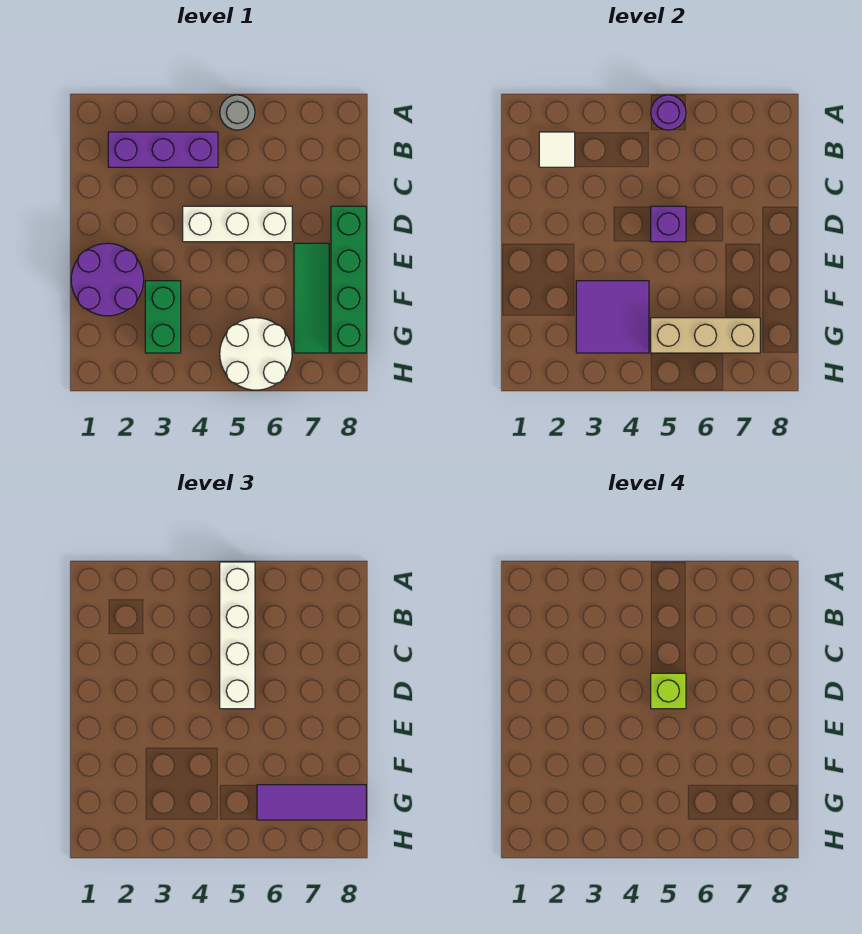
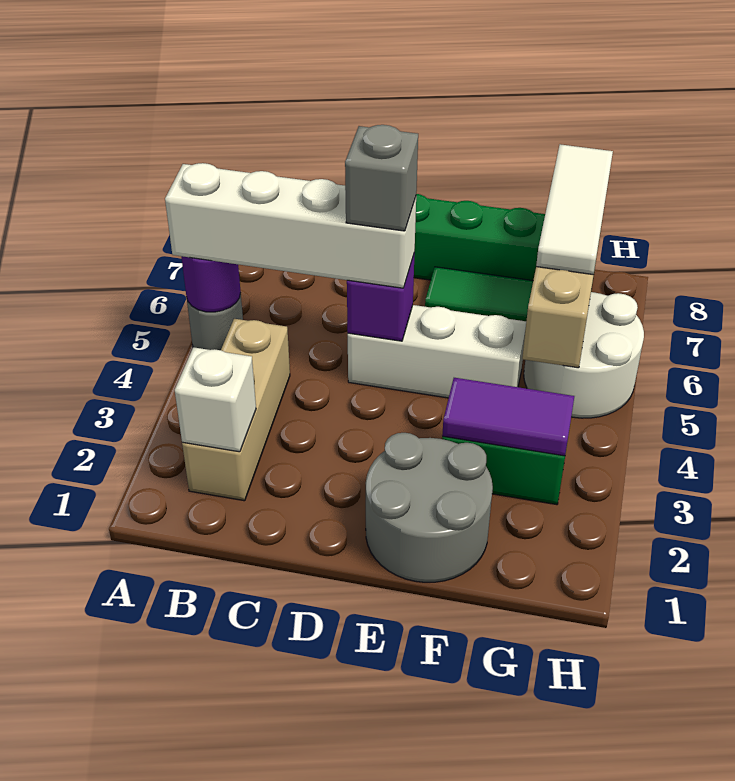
purple brick B2:B4 level 1 -> tan brick B2:B4 level 1
white tile B2 level 2 -> white brick B2 level 2
white brick D4:D6 level 1 -> white brick D5:F5 level 1
lime brick D5 level 4 -> grey brick D5 level 4
purple round brick E1:F2 level 1 -> grey round brick E1:F2 level 1
purple tile F3:G4 level 2 -> purple tile F3:G3 level 2
purple tile G6:G8 level 3 -> white tile G6:G8 level 3

